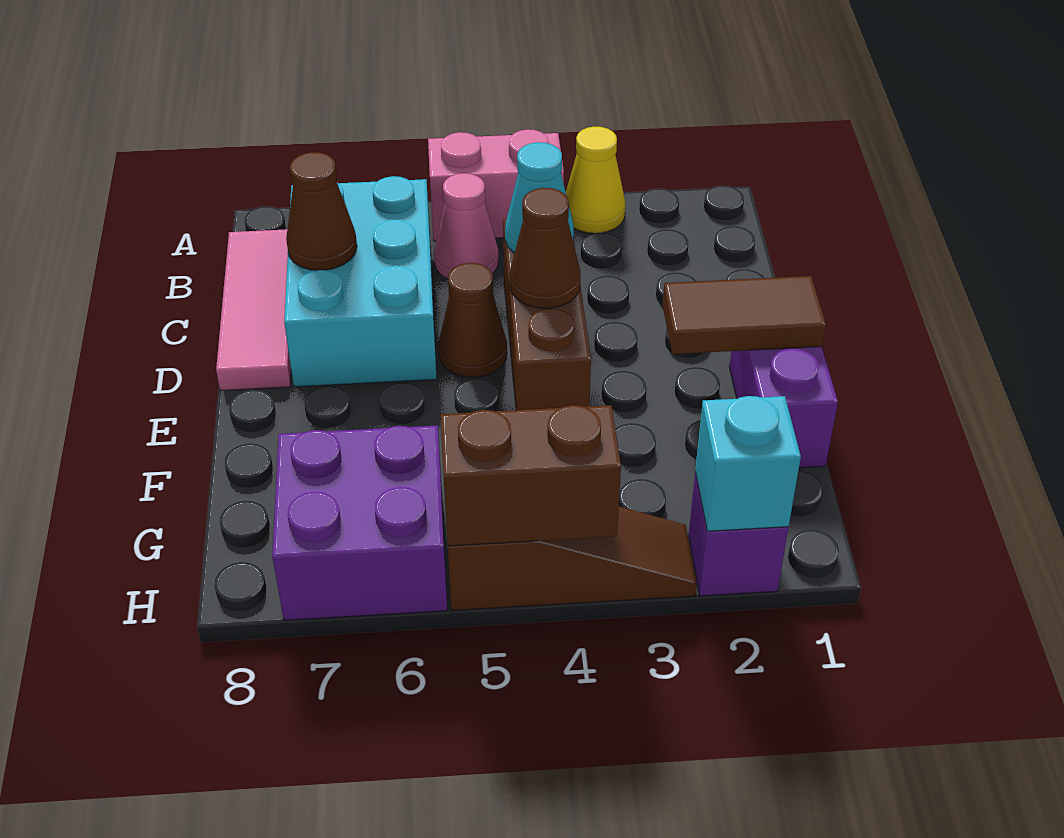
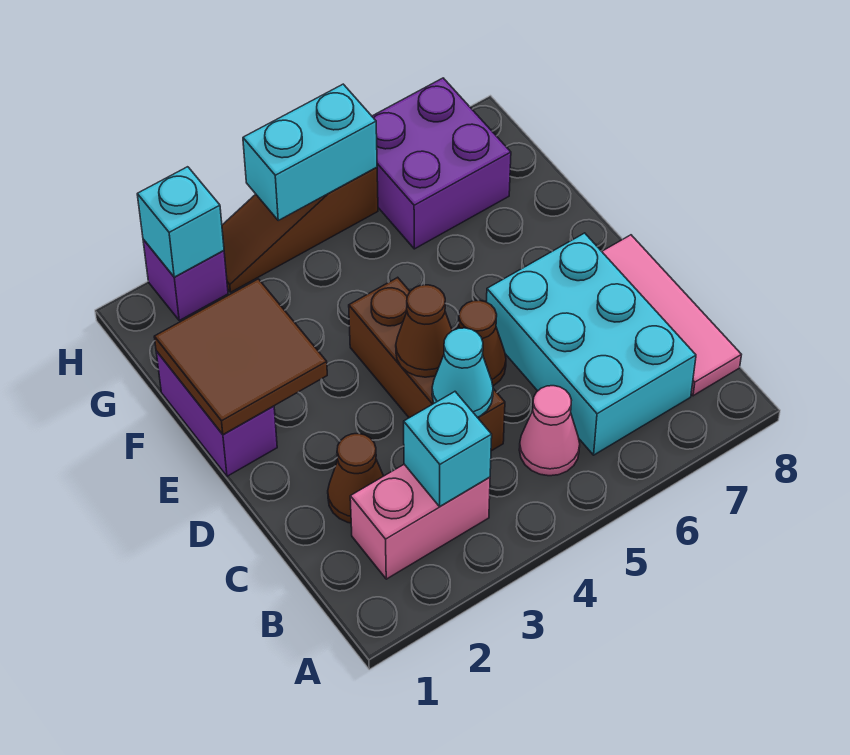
yellow cone A3 level 1 -> none
pink brick A4:A5 level 1 -> pink brick B2:B3 level 1
none -> cyan brick B3 level 2
brown cone C7 level 2 -> brown cone C2 level 1
brown tile E1:E2 level 2 -> brown tile E1:F2 level 2
brown brick H4:H5 level 2 -> cyan brick H4:H5 level 2

